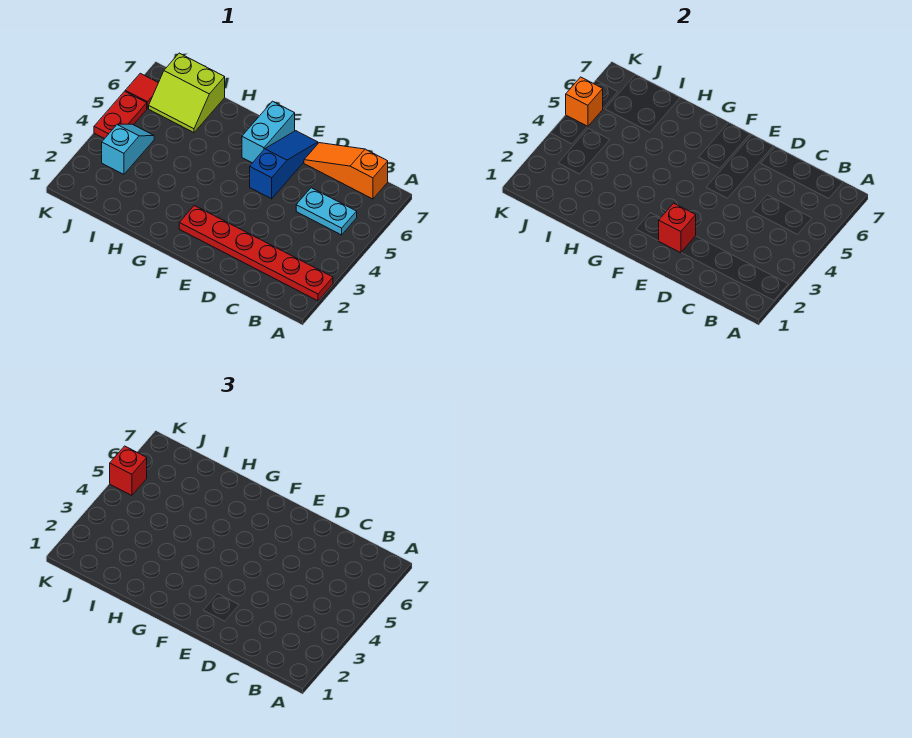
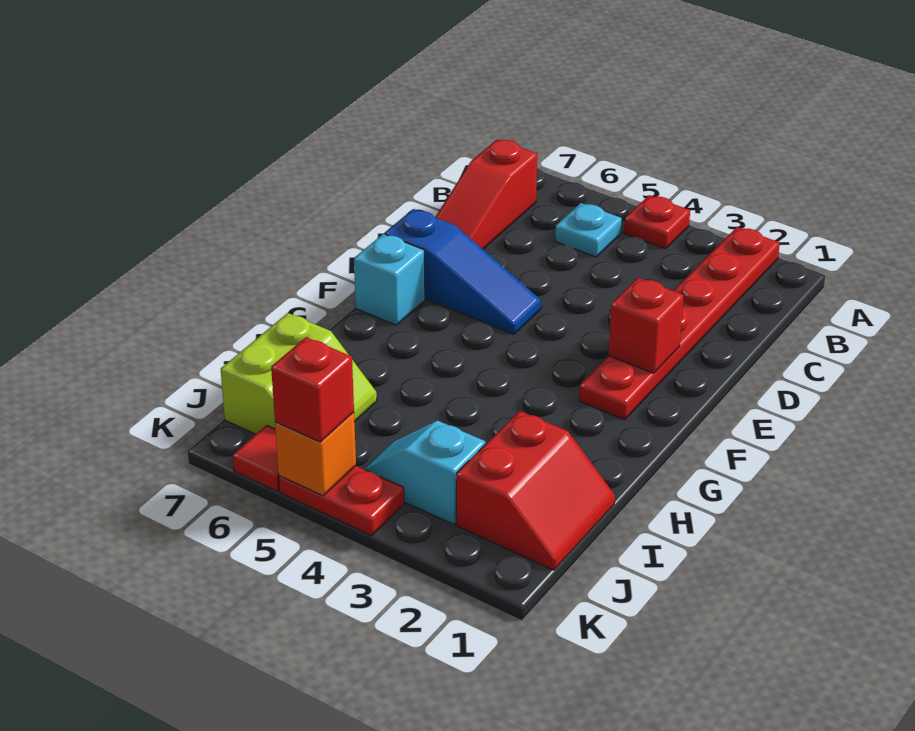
none -> red plate A4 level 1
cyan plate B5:C5 level 1 -> cyan plate B5 level 1
orange slope B7:D7 level 1 top B -> red slope B7:D7 level 1 top B
blue slope E5:E7 level 1 top 5 -> blue slope E5:E7 level 1 top 7
cyan brick F6:F7 level 1 -> cyan brick F7 level 1
none -> red slope I1:J2 level 1 top 2

